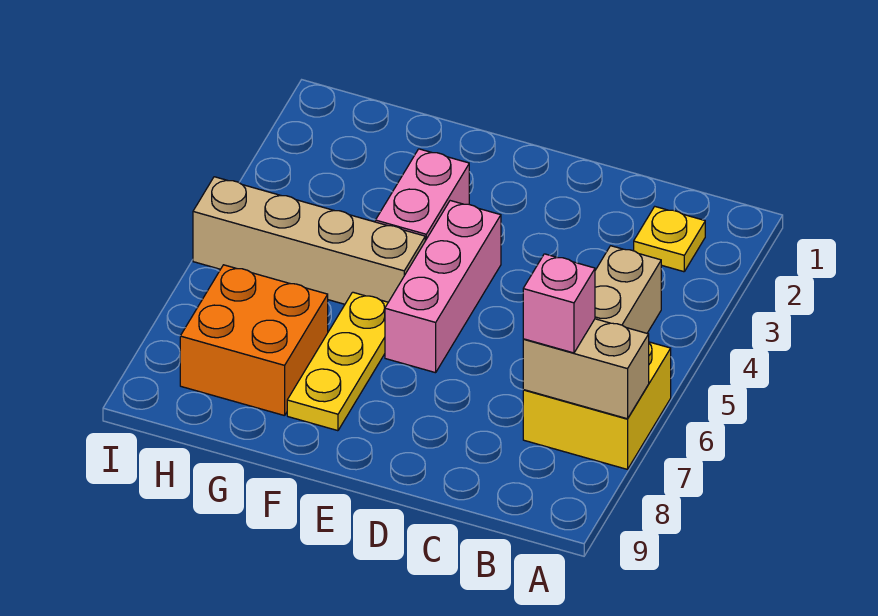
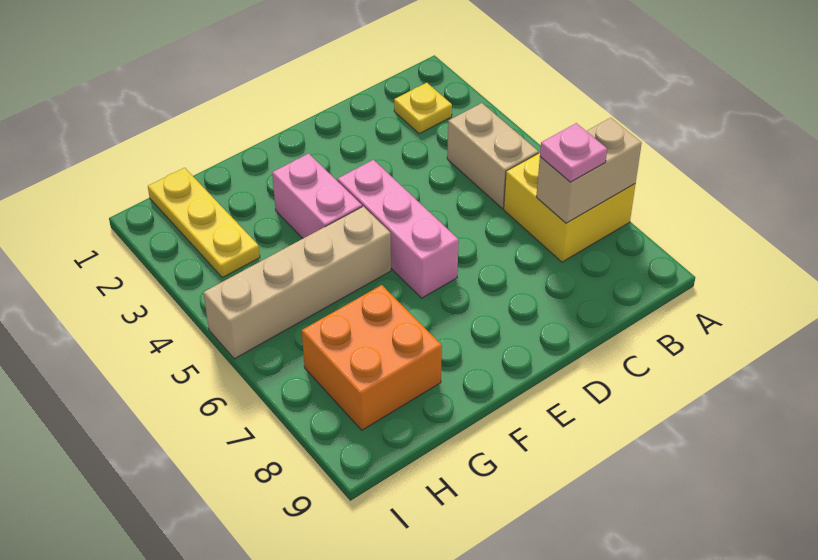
pink brick B7 level 3 -> pink plate B7 level 3
yellow plate F6:F8 level 1 -> yellow plate H1:H3 level 1

